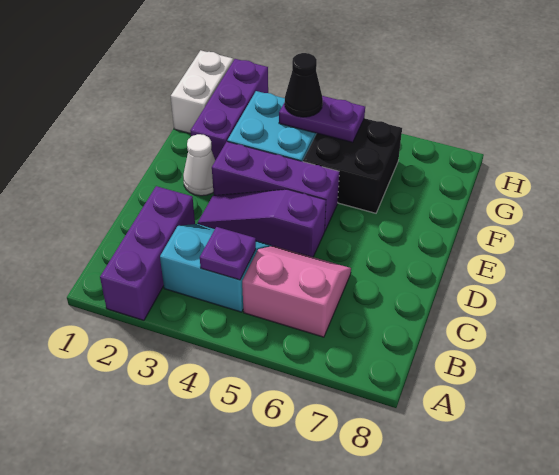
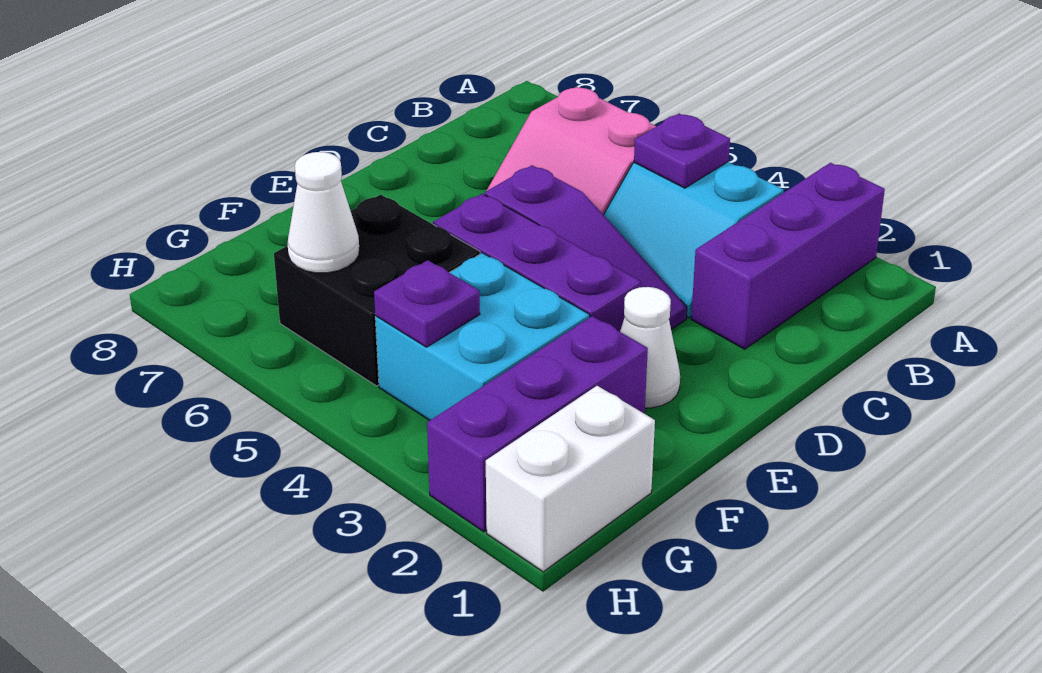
purple plate G4:G5 level 2 -> purple plate G4 level 2
black cone G4 level 3 -> none
none -> white cone G6 level 2

